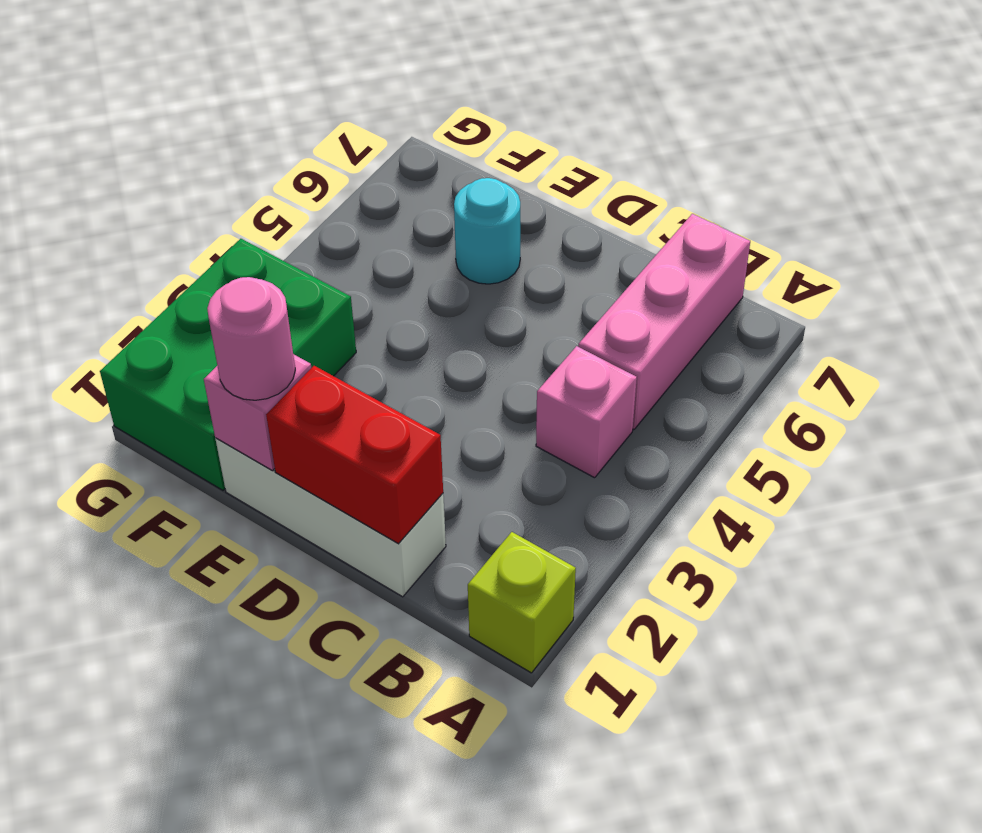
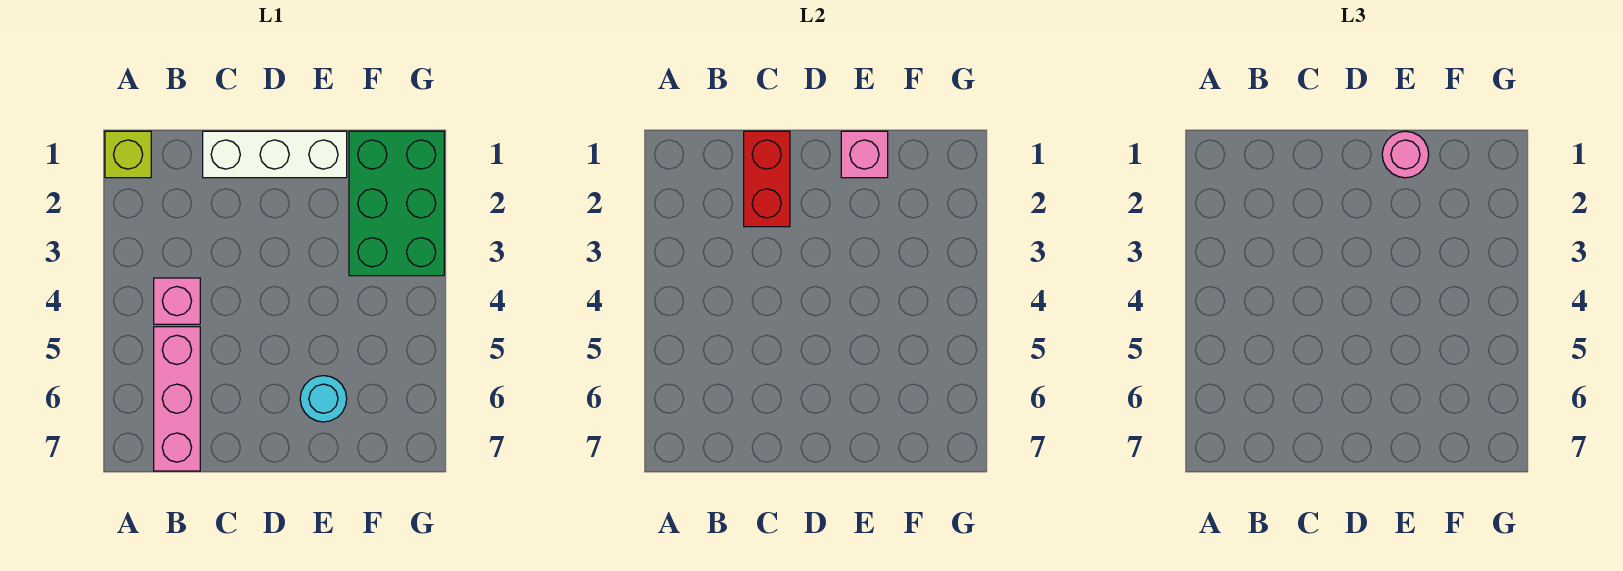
red brick C1:D1 level 2 -> red brick C1:C2 level 2

